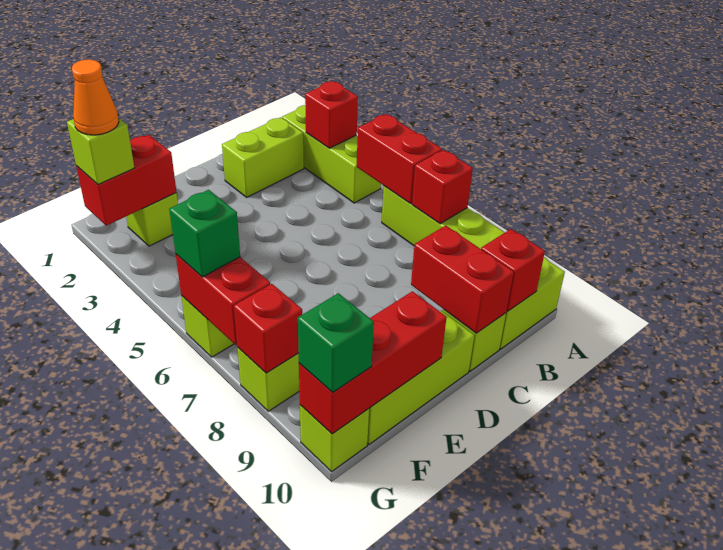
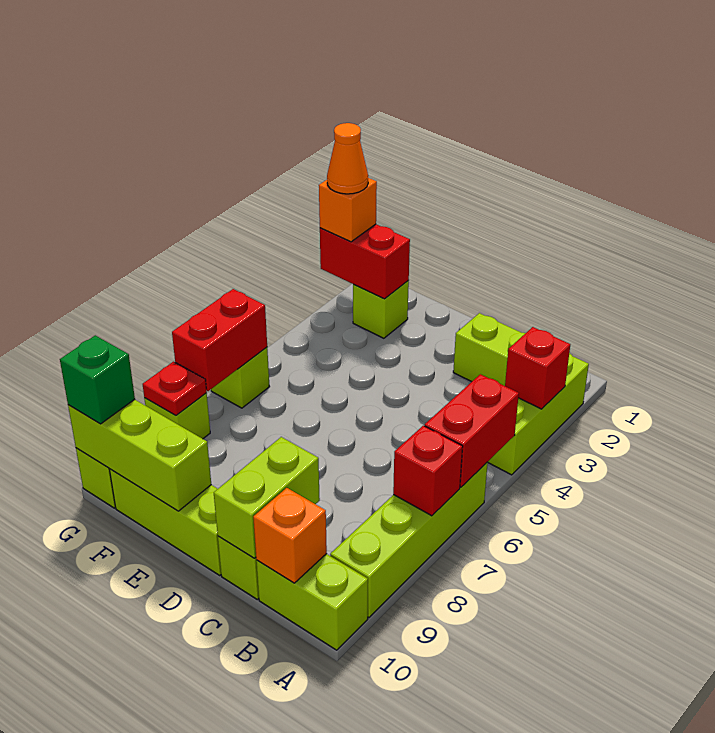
red brick B10 level 2 -> orange brick B10 level 2
red brick C9:C10 level 2 -> lime brick C9:C10 level 2
red brick E10:G10 level 2 -> lime brick E10:G10 level 2
lime brick G2 level 3 -> orange brick G2 level 3
green brick G6 level 3 -> none
red brick G8 level 2 -> red plate G8 level 2

